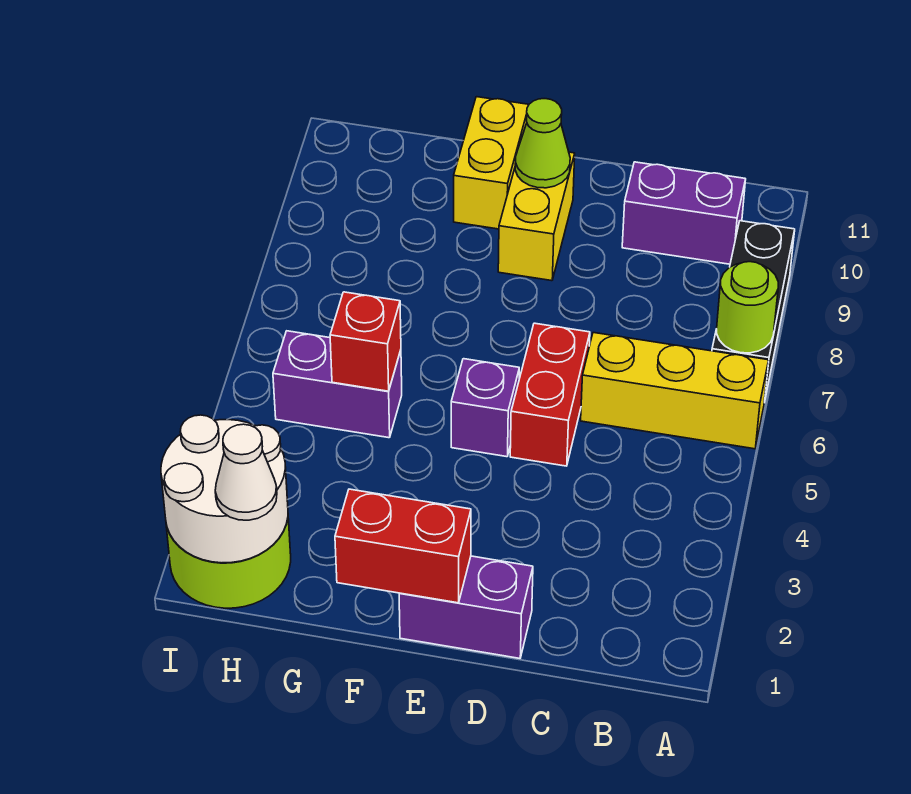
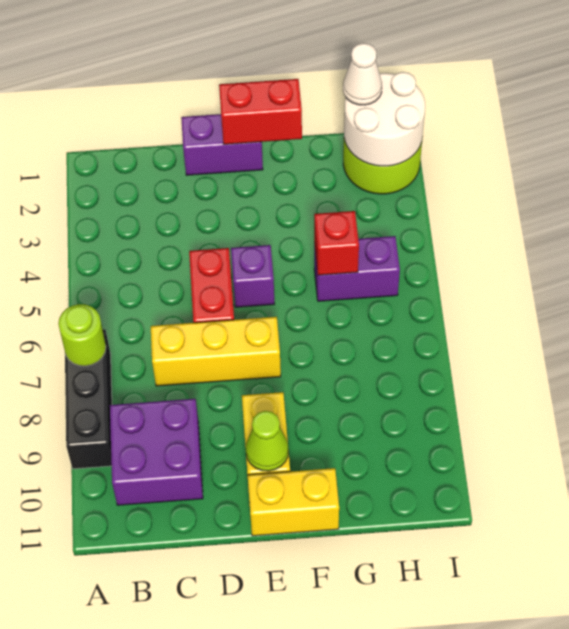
yellow brick A6:C6 level 1 -> yellow brick C7:E7 level 1
purple brick B10:C10 level 1 -> purple brick B9:C10 level 1
yellow brick F10:F11 level 1 -> yellow brick E11:F11 level 1

